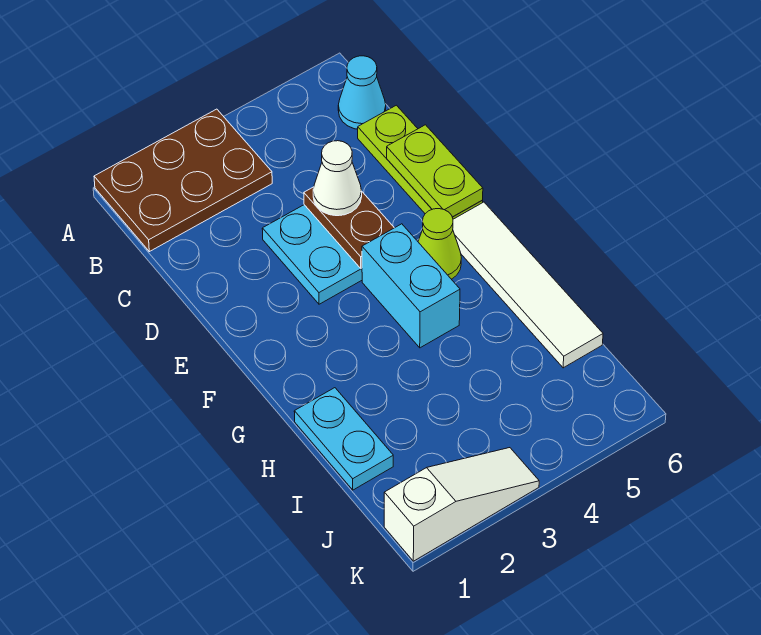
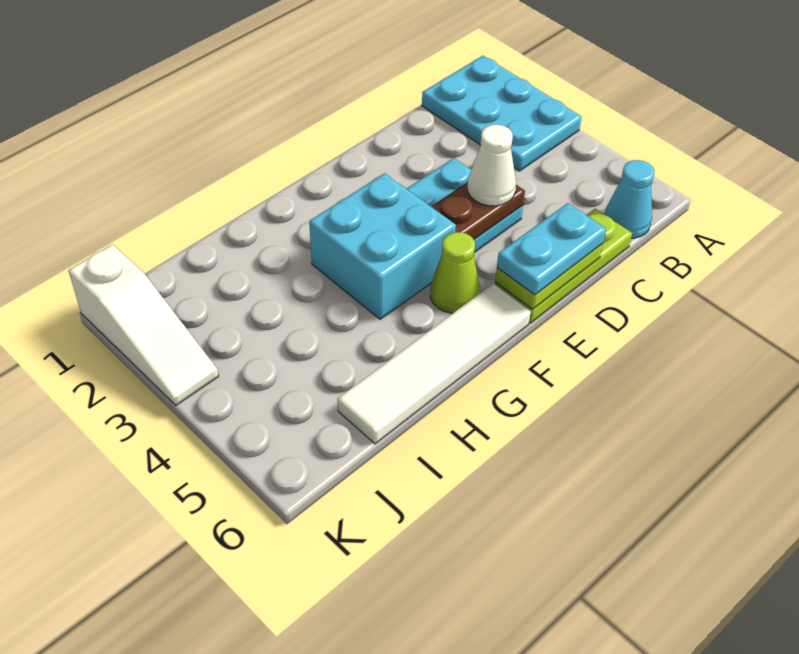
brown plate A1:B3 level 1 -> cyan plate A1:B3 level 1
cyan brick F4:G4 level 1 -> cyan brick F3:G4 level 1
cyan plate H1:I1 level 1 -> cyan plate D6:E6 level 3

